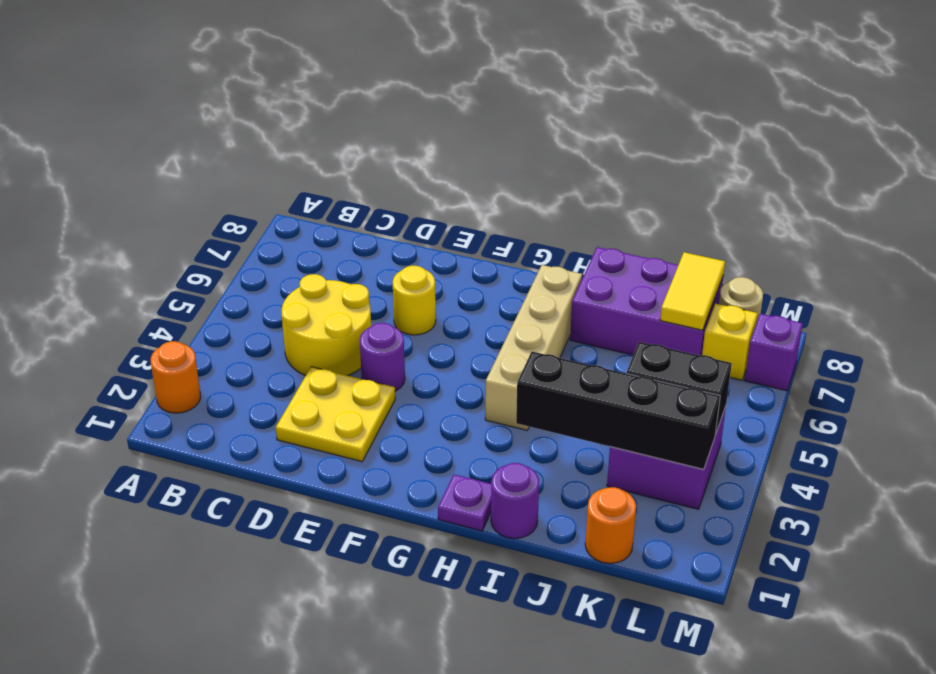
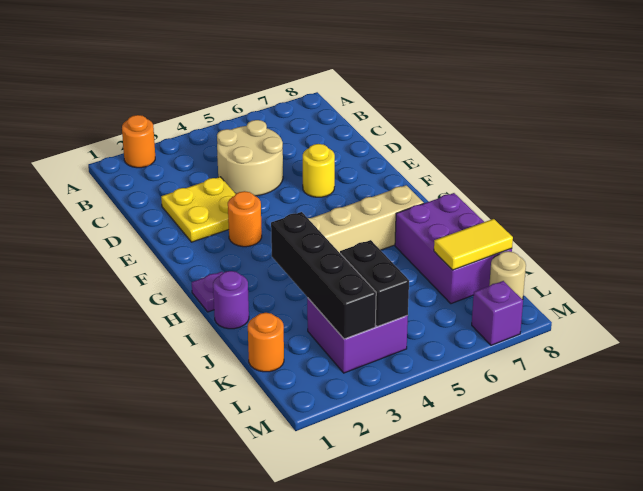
yellow round brick C4:D5 level 1 -> tan round brick C4:D5 level 1
purple round brick E4 level 1 -> none
none -> orange round brick F3 level 1
yellow brick L7 level 1 -> none

